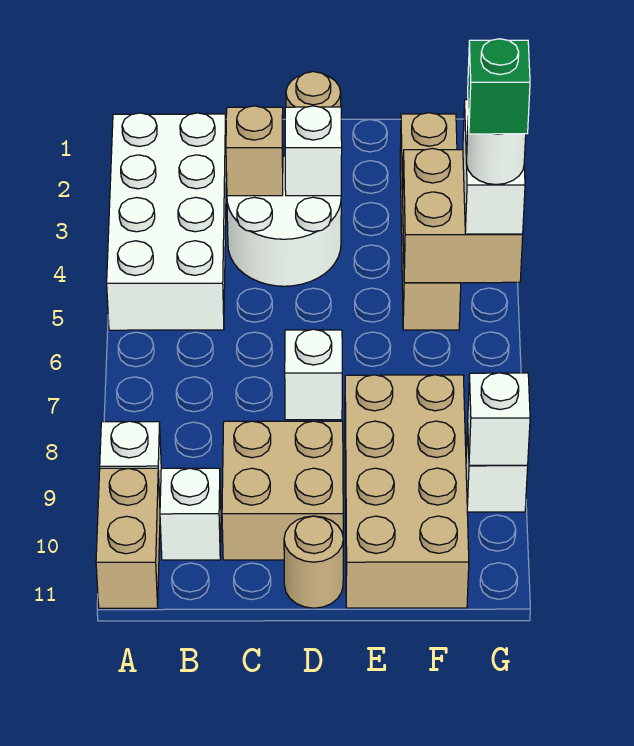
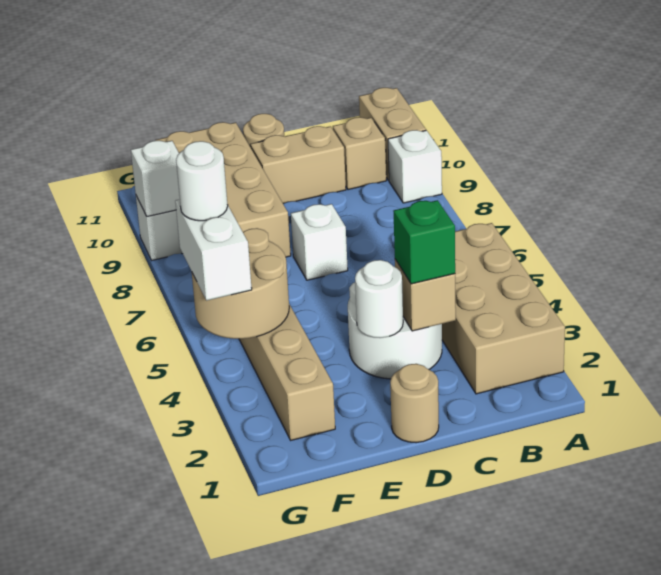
white brick A2:B5 level 1 -> tan brick A2:B5 level 1
white brick B10 level 1 -> tan brick B10 level 1
tan brick C9:D10 level 1 -> tan brick C10:D10 level 1
white brick D3 level 2 -> white round brick D3 level 2
tan brick F4:G5 level 2 -> tan round brick F4:G5 level 2
green brick G5 level 5 -> green brick C3 level 3

